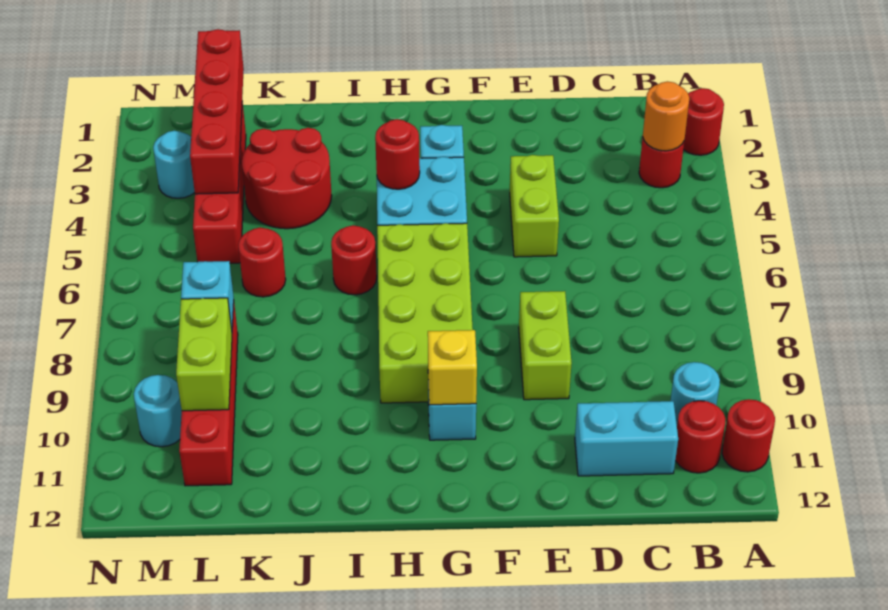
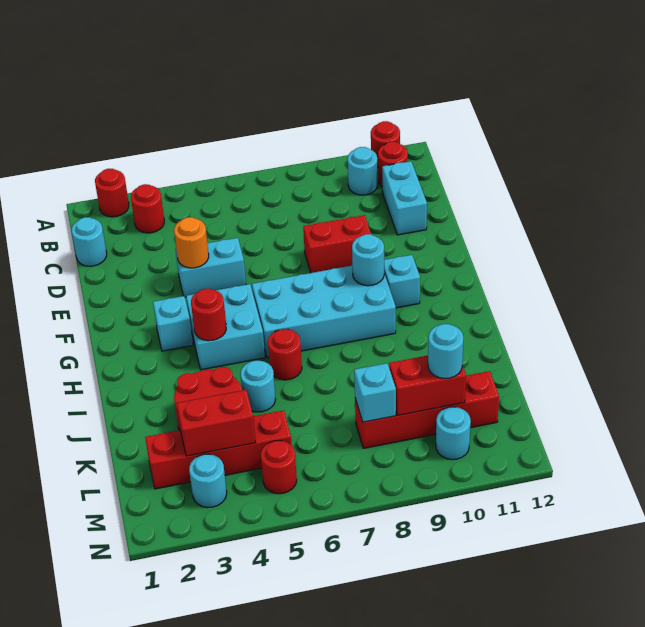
orange round brick B3 level 2 -> orange round brick E4 level 2
none -> cyan round brick C1 level 1
lime brick E4:E5 level 1 -> cyan brick E4:E5 level 1
lime brick E8:E9 level 1 -> red brick E8:E9 level 1
lime brick G6:H9 level 1 -> cyan brick G6:H9 level 1
none -> cyan round brick G9 level 2
yellow brick G10 level 2 -> none
none -> cyan round brick J5 level 1
red round brick K6 level 1 -> red round brick M5 level 1
red brick L1:L4 level 2 -> red brick L3:L4 level 2
lime brick L9:L10 level 2 -> red brick L9:L10 level 2
none -> cyan round brick L10 level 3

